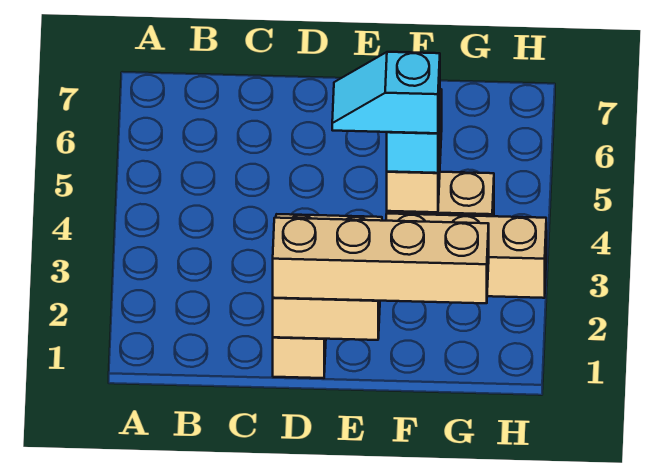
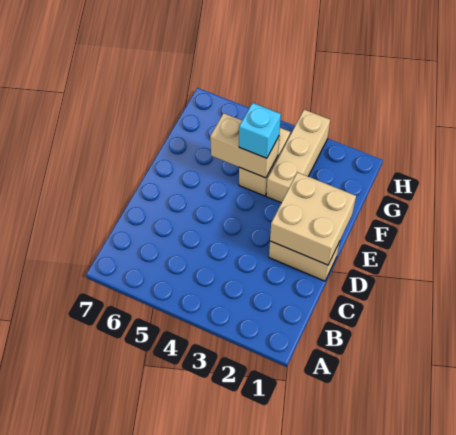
tan brick D1:G1 level 3 -> none
cyan slope E4:F4 level 4 top F -> none

